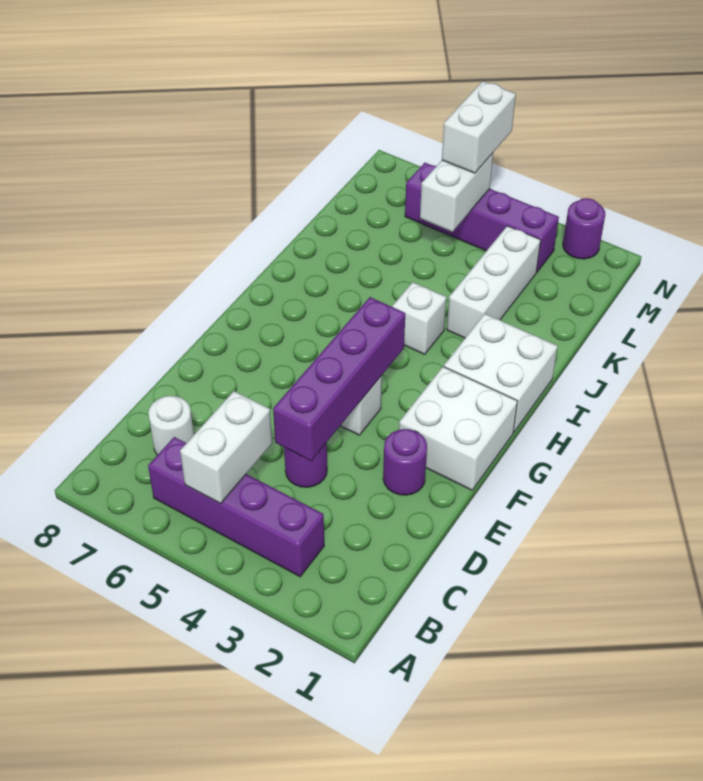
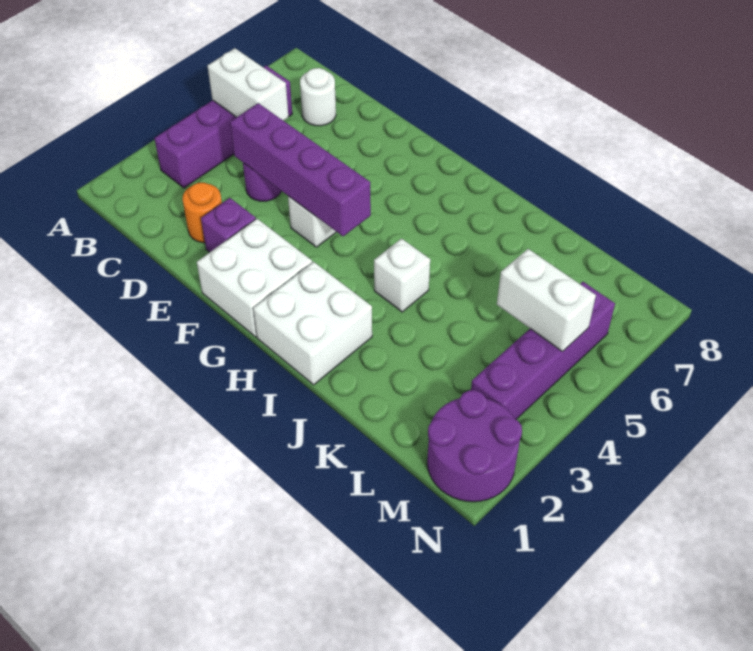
none -> orange round brick D2 level 1
purple round brick E2 level 1 -> purple brick E2 level 1
white brick J3:L3 level 1 -> none
white brick M5:N5 level 3 -> none
purple round brick N2 level 1 -> purple round brick M1:N2 level 1

